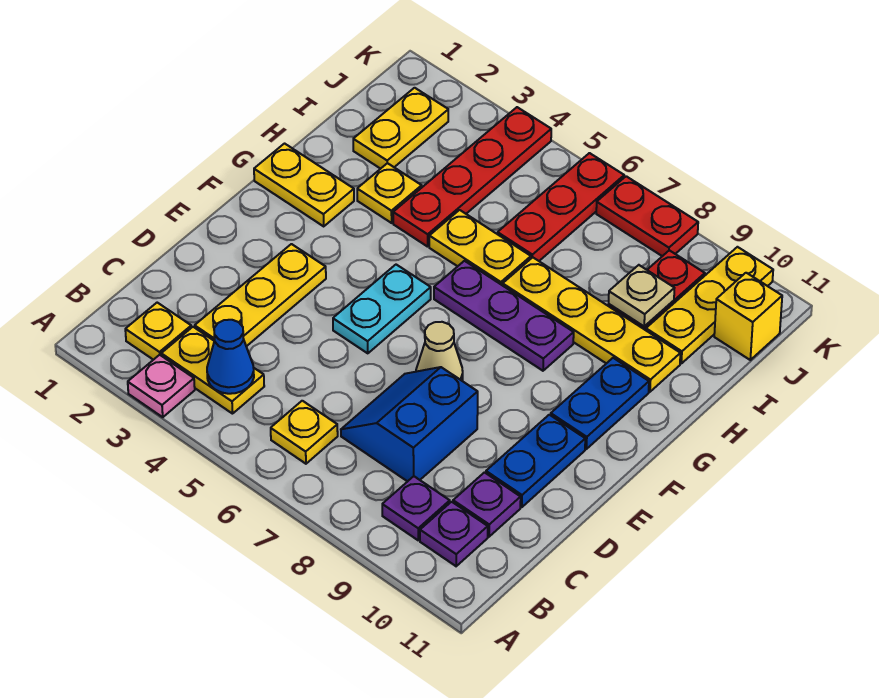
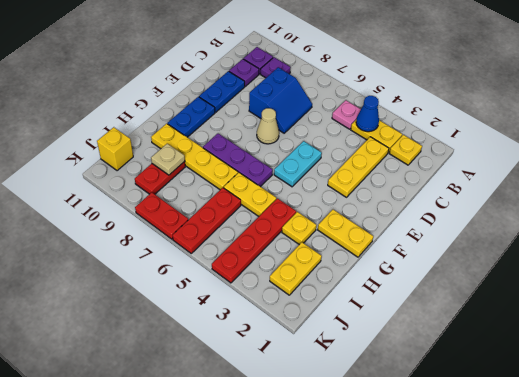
pink plate A3 level 1 -> pink plate B5 level 1
yellow plate B6 level 1 -> none
yellow plate I10:K10 level 1 -> none

